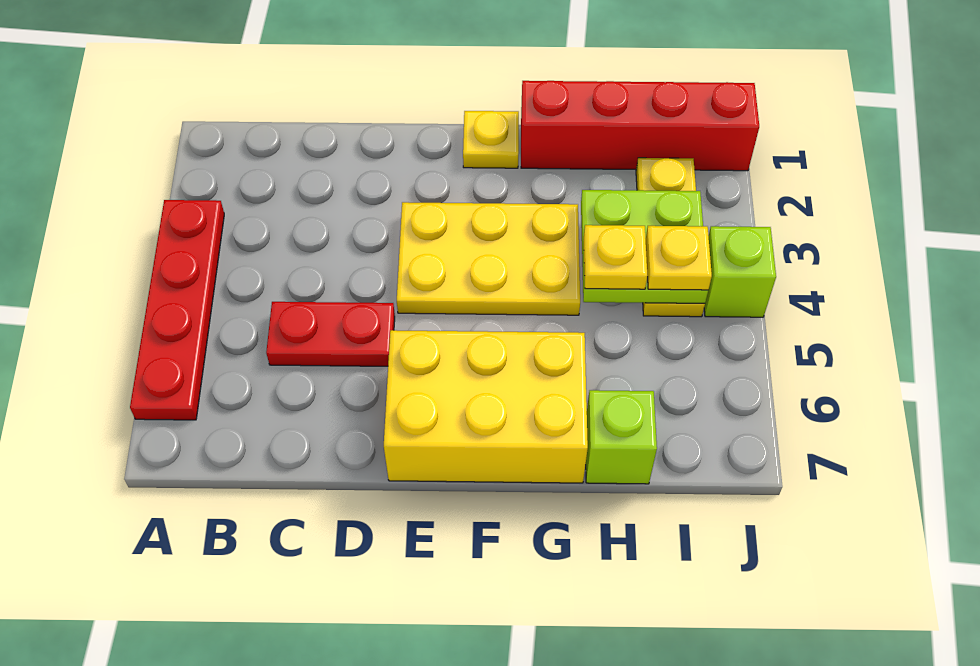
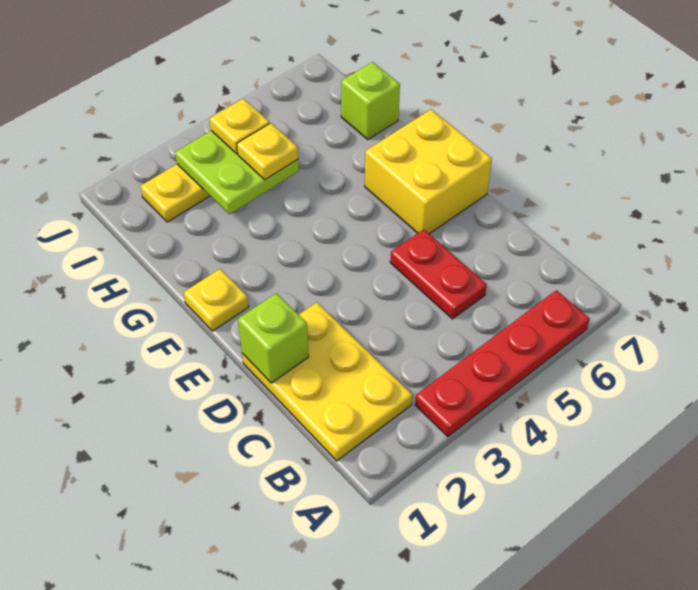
yellow plate E3:G4 level 1 -> yellow plate B1:D2 level 1
yellow brick E6:G7 level 1 -> yellow brick E6:F7 level 1
red brick G1:J1 level 1 -> none
lime brick J4 level 1 -> lime brick D1 level 2

